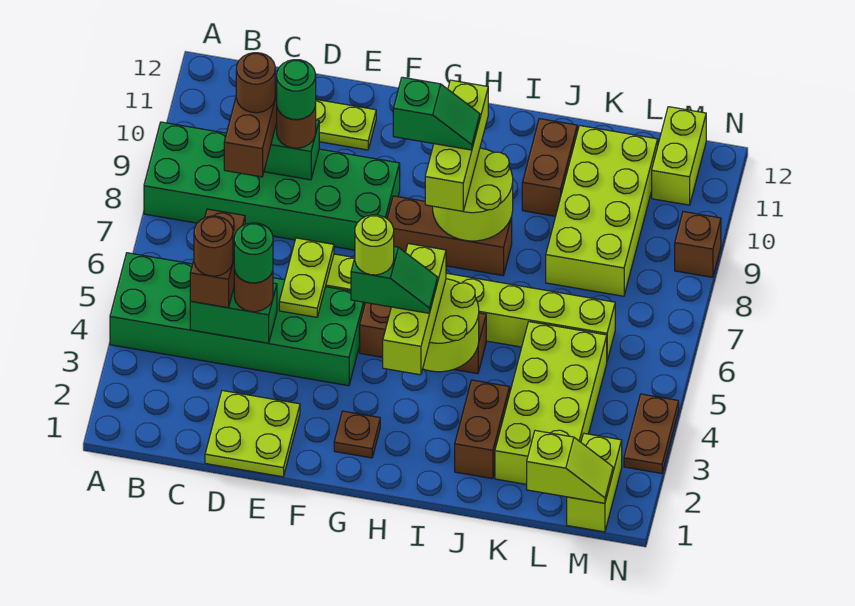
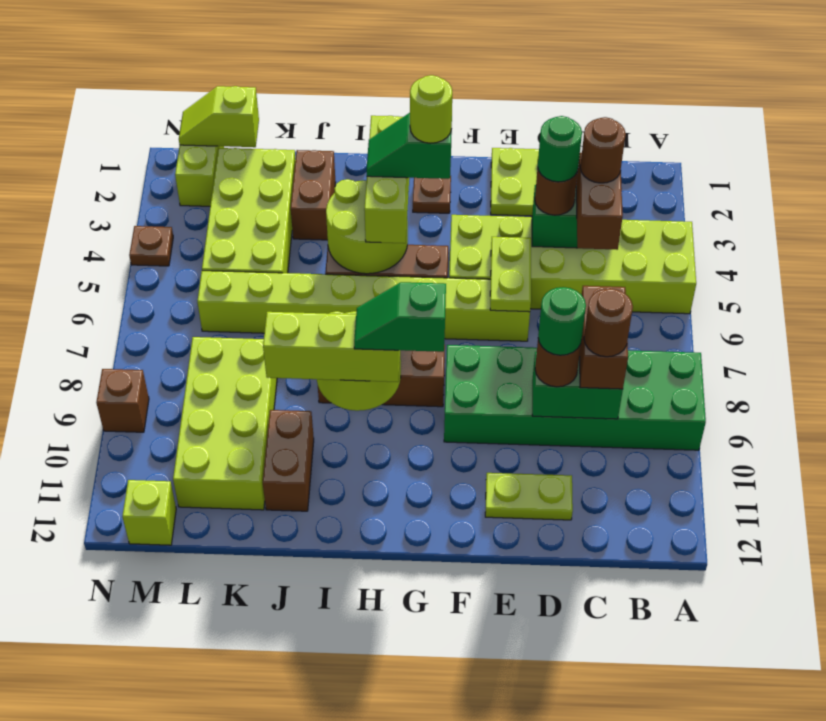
green brick A4:F5 level 1 -> lime brick A4:F5 level 1
lime brick H8:H10 level 3 -> lime brick H9:J9 level 3
lime brick M11:M12 level 1 -> lime brick M12 level 1
brown plate N3:N4 level 1 -> brown plate N4 level 1

